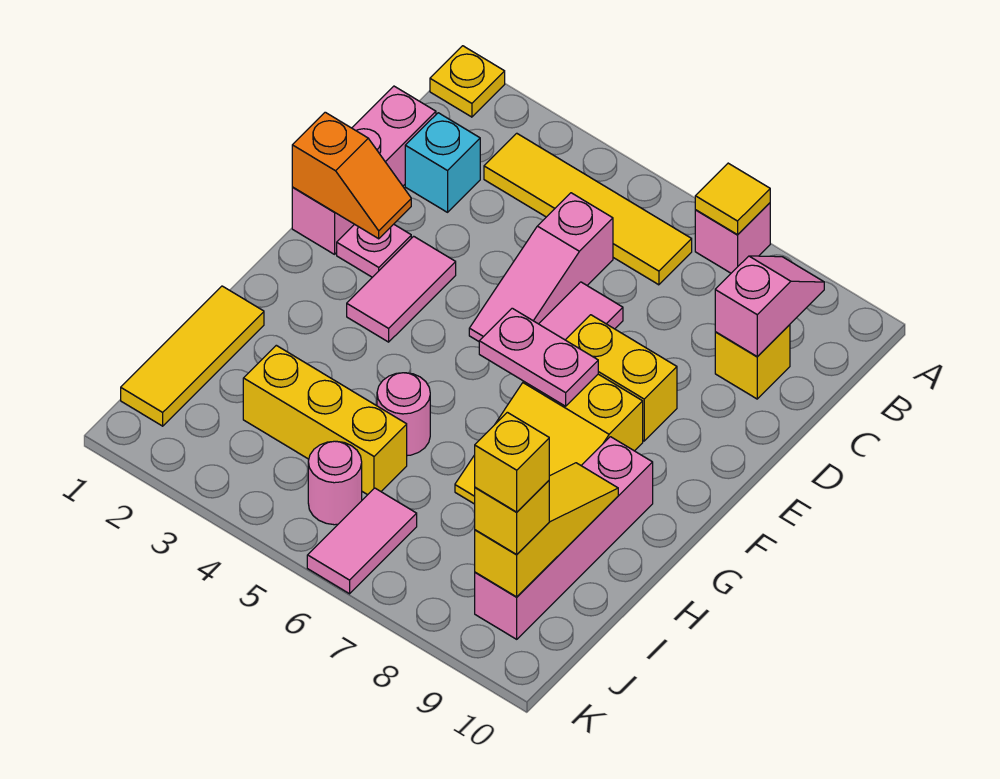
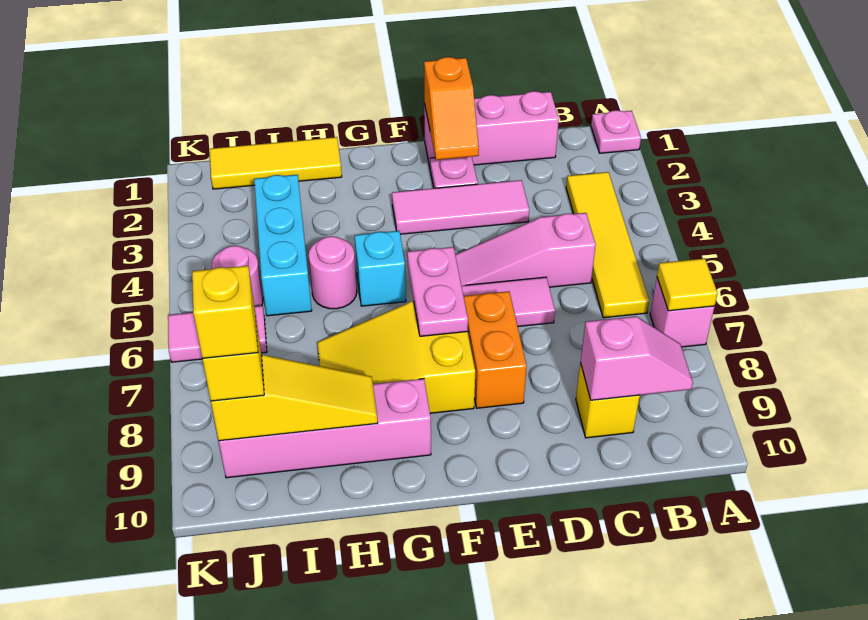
yellow plate A1 level 1 -> pink plate A1 level 1
cyan brick C2 level 1 -> cyan brick G5 level 1
pink tile E3:F3 level 1 -> pink tile D3:F3 level 1
yellow brick E7:E8 level 1 -> orange brick E7:E8 level 1
yellow brick I3:I5 level 1 -> cyan brick I3:I5 level 1

